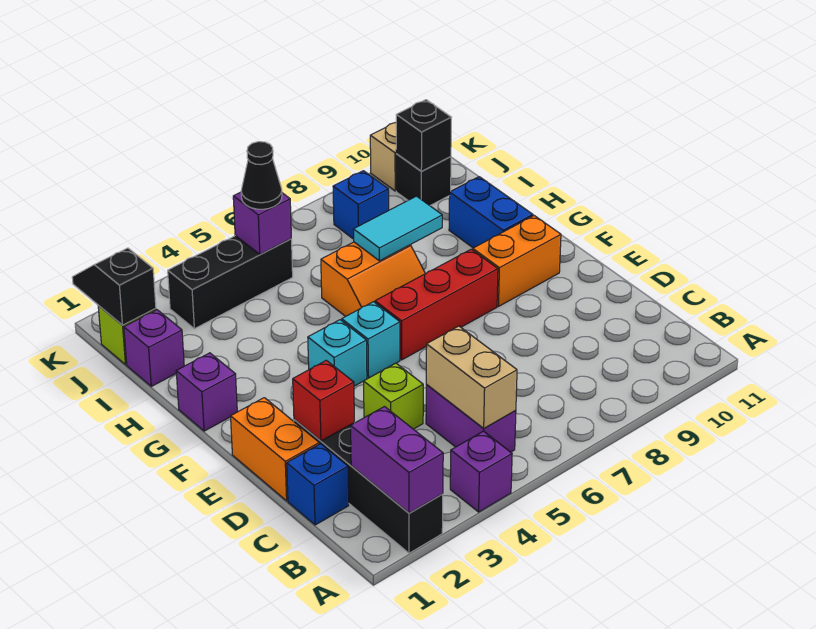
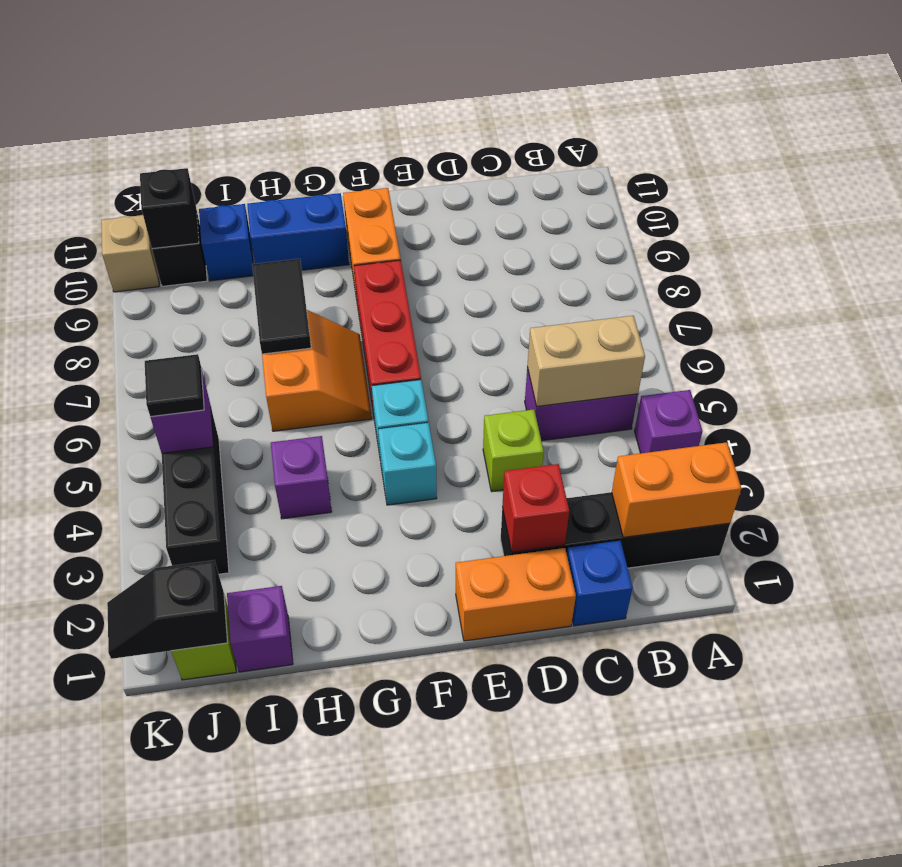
purple brick A2:B2 level 2 -> orange brick A2:B2 level 2
purple brick G1 level 1 -> purple brick H4 level 1
cyan tile H7:H8 level 2 -> black tile H7:H8 level 2
black cone J5 level 3 -> black tile J5 level 3
blue brick J8 level 1 -> blue brick I10 level 1

